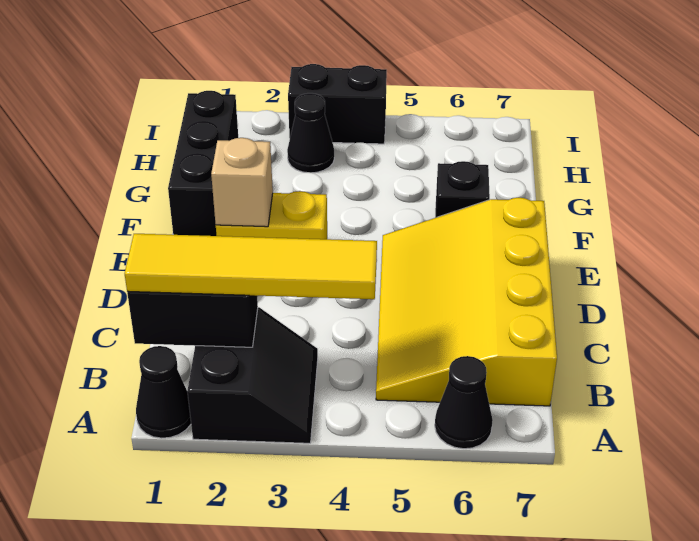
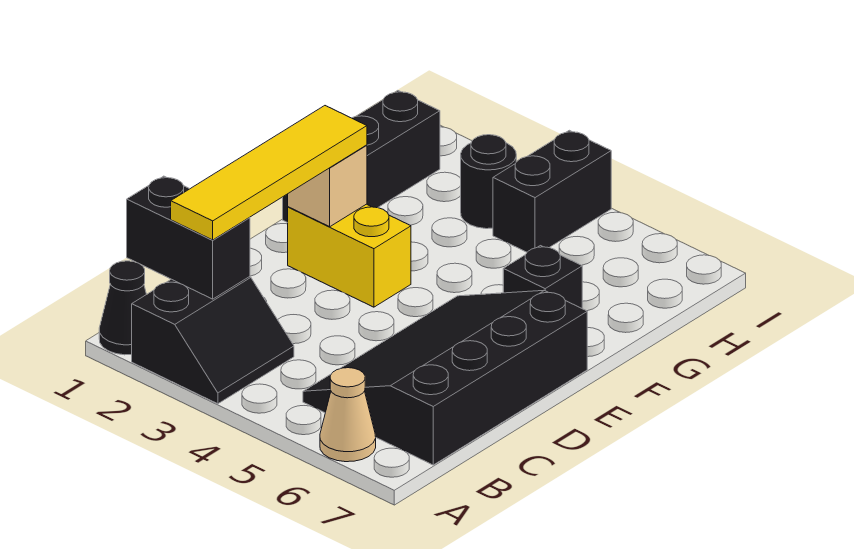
black cone A6 level 1 -> tan cone A6 level 1
yellow tile B1:B4 level 3 -> yellow tile B2:E2 level 3
yellow slope B5:E7 level 1 top 7 -> black slope B5:E7 level 1 top 7
black cone H3 level 1 -> black round brick H3 level 1
black brick I3:I4 level 1 -> black brick H4:I4 level 1

